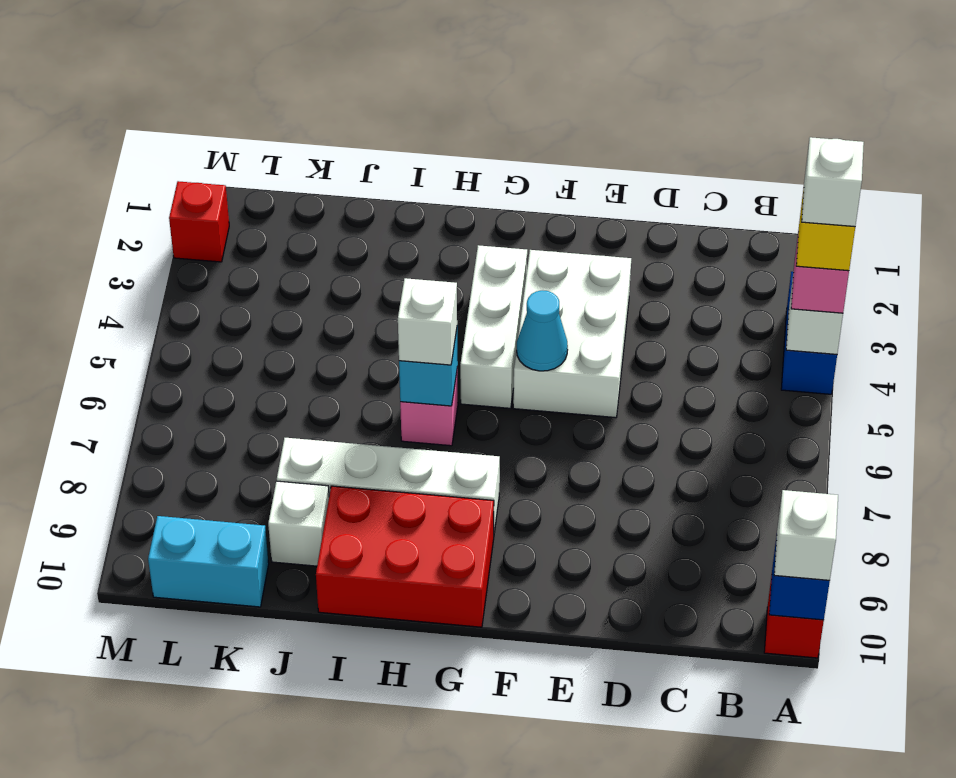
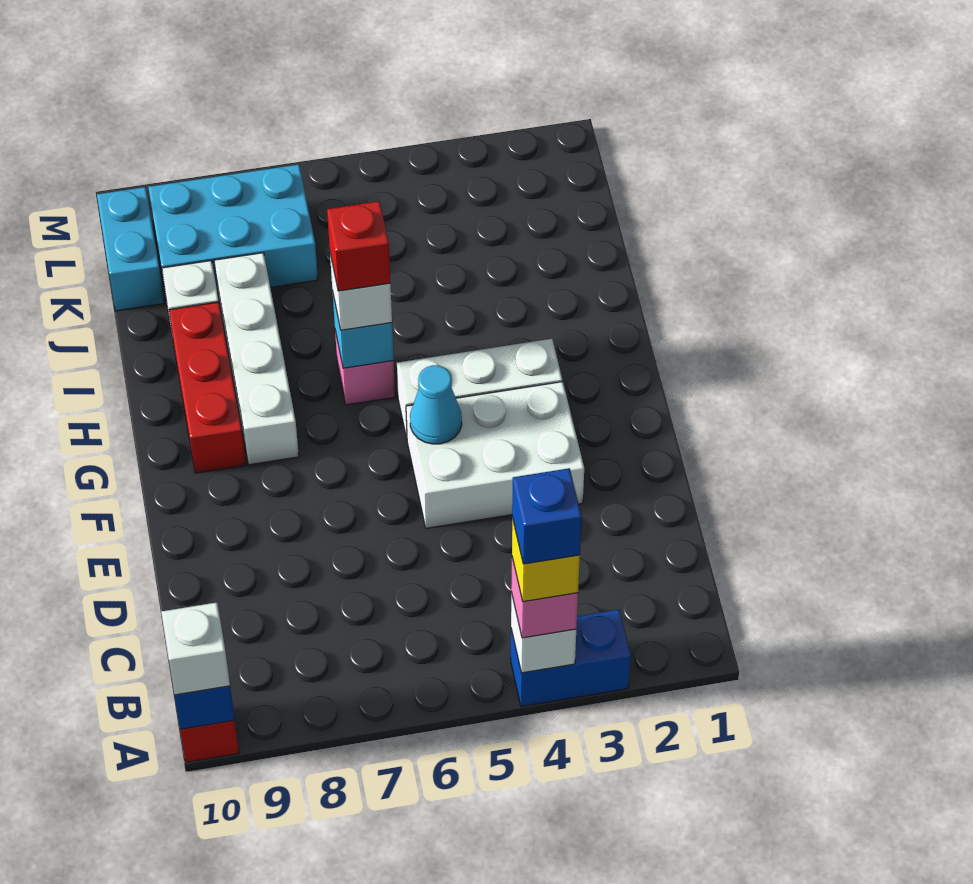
white brick A4 level 5 -> blue brick A4 level 5
red brick G9:I10 level 1 -> red brick G9:I9 level 1
none -> cyan brick K7:L9 level 1
red brick M2 level 1 -> red brick H6 level 4

